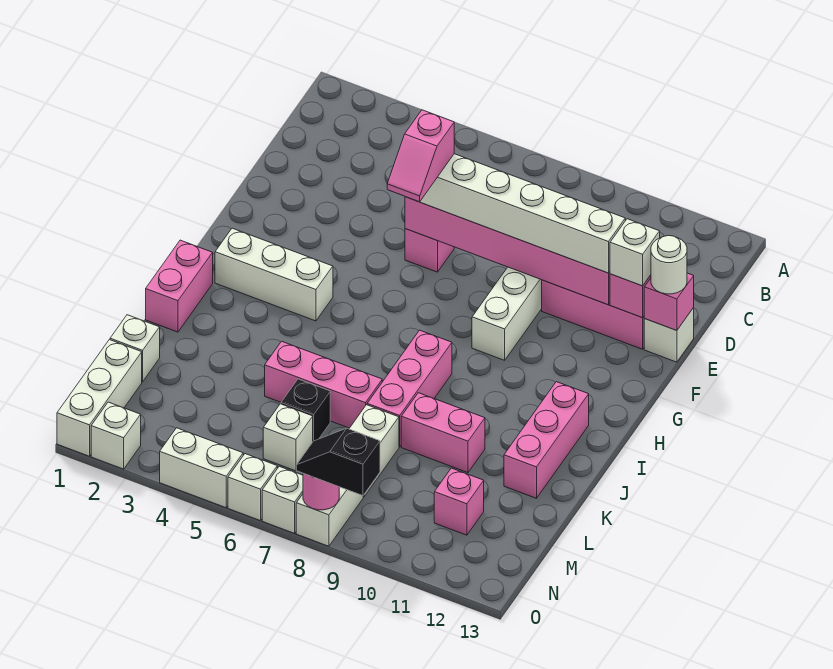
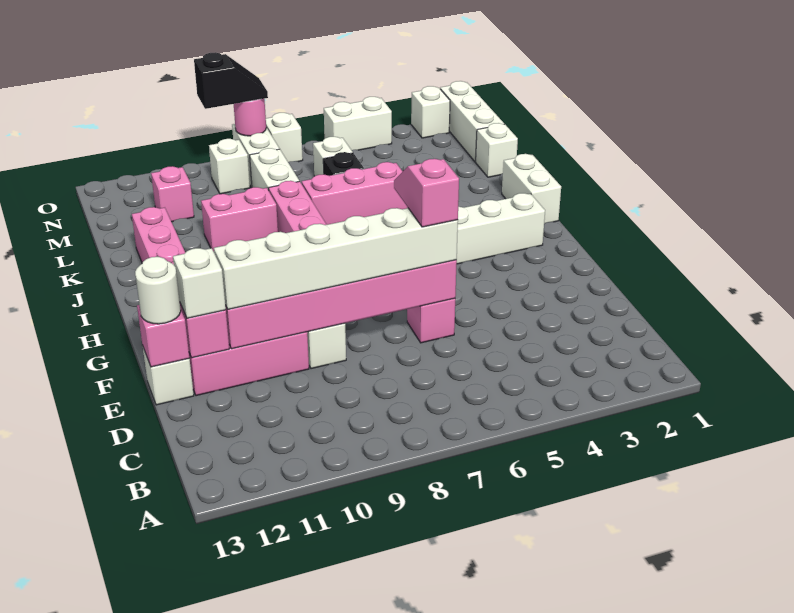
pink brick I1:J1 level 1 -> white brick I1:J1 level 1
white brick O6 level 1 -> white brick N9 level 1

